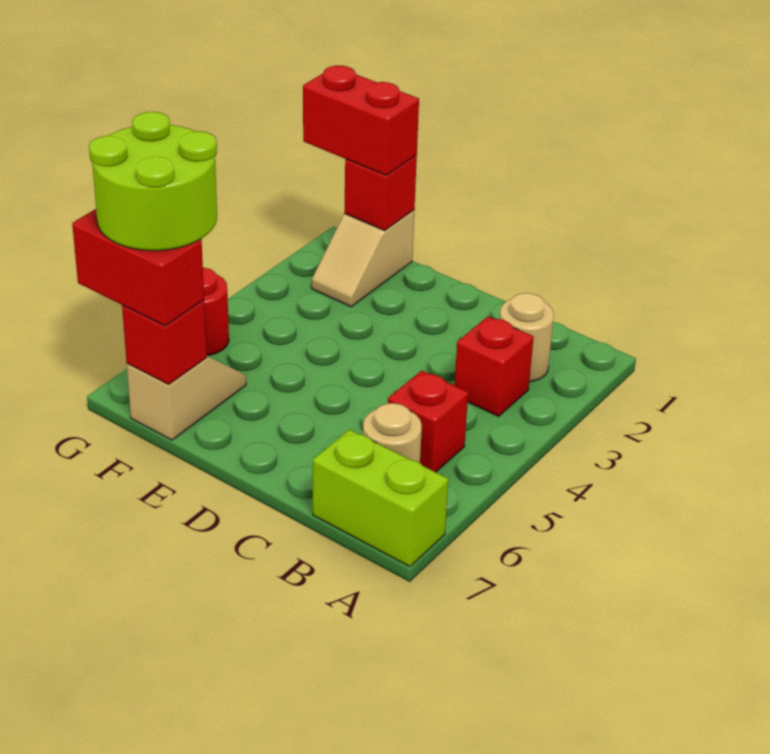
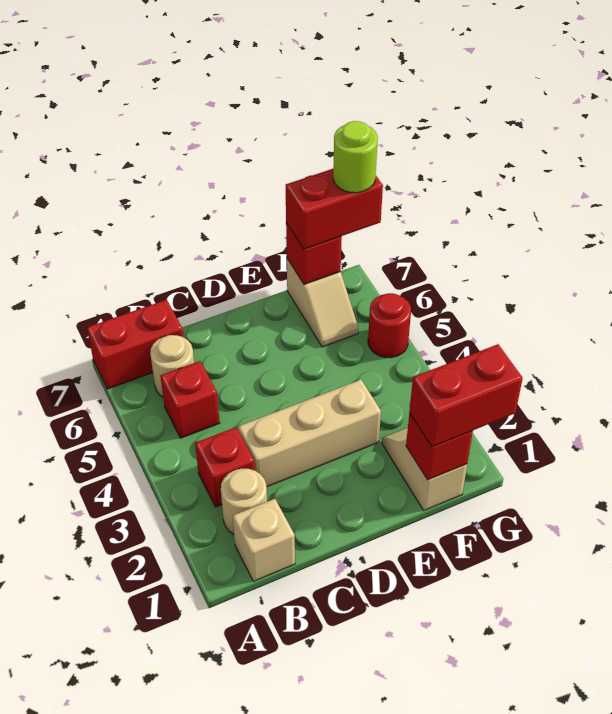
lime brick A7:B7 level 1 -> red brick A7:B7 level 1
none -> tan brick B1 level 1
none -> tan brick C3:E3 level 1
lime round brick F6:G7 level 4 -> lime round brick G7 level 4

